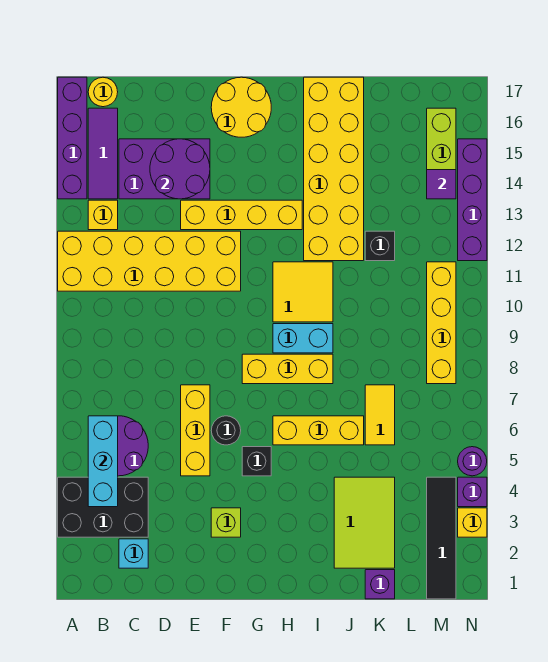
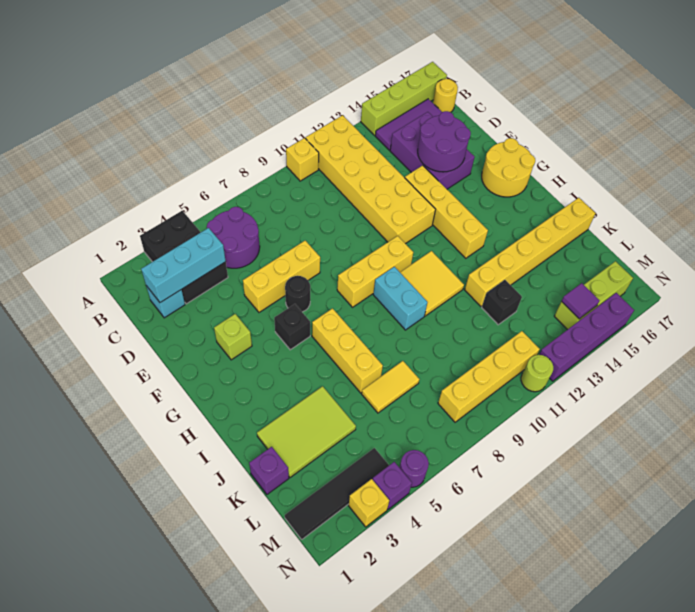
purple brick A14:A17 level 1 -> lime brick A14:A17 level 1
cyan brick B4:B6 level 2 -> cyan brick C2:C4 level 2
yellow brick B13 level 1 -> yellow brick A10 level 1
yellow brick G8:I8 level 1 -> yellow brick G8:G10 level 1
yellow brick I12:J17 level 1 -> yellow brick J12:J17 level 1
none -> lime round brick N11 level 1

